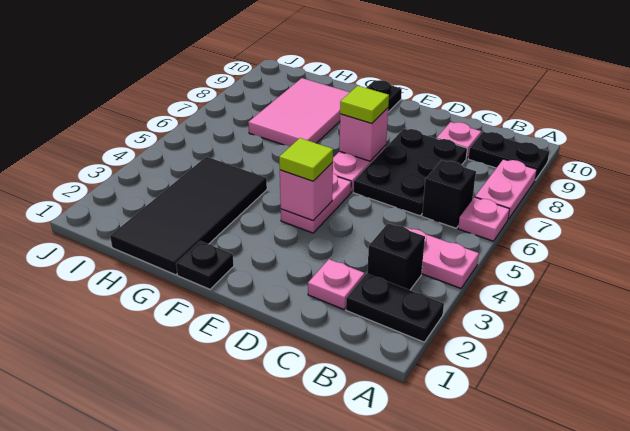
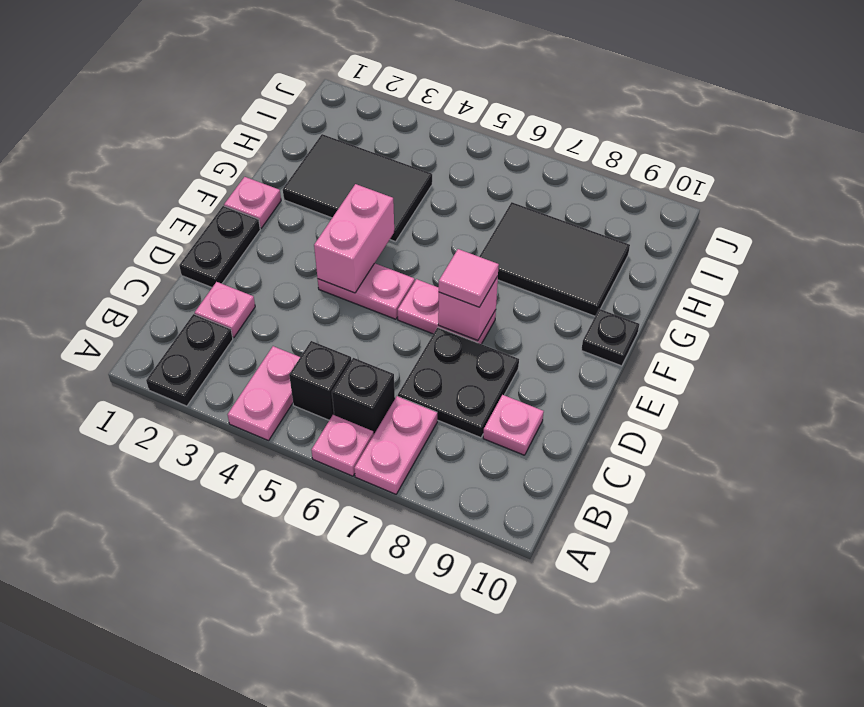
pink plate A7:A8 level 1 -> pink plate A7:B7 level 1
black plate A9:B9 level 1 -> black plate D1:E1 level 1
black brick B3 level 1 -> black brick B5 level 1
black plate C6:D8 level 1 -> black plate C7:D8 level 1
pink brick E4 level 2 -> pink brick E4:F4 level 2
lime tile E4 level 3 -> none
lime tile E7 level 3 -> pink tile E7 level 3
black plate F1 level 1 -> pink plate F1 level 1
black tile G1:H4 level 1 -> black tile G2:H4 level 1
pink tile G7:H9 level 1 -> black tile G7:H9 level 1

